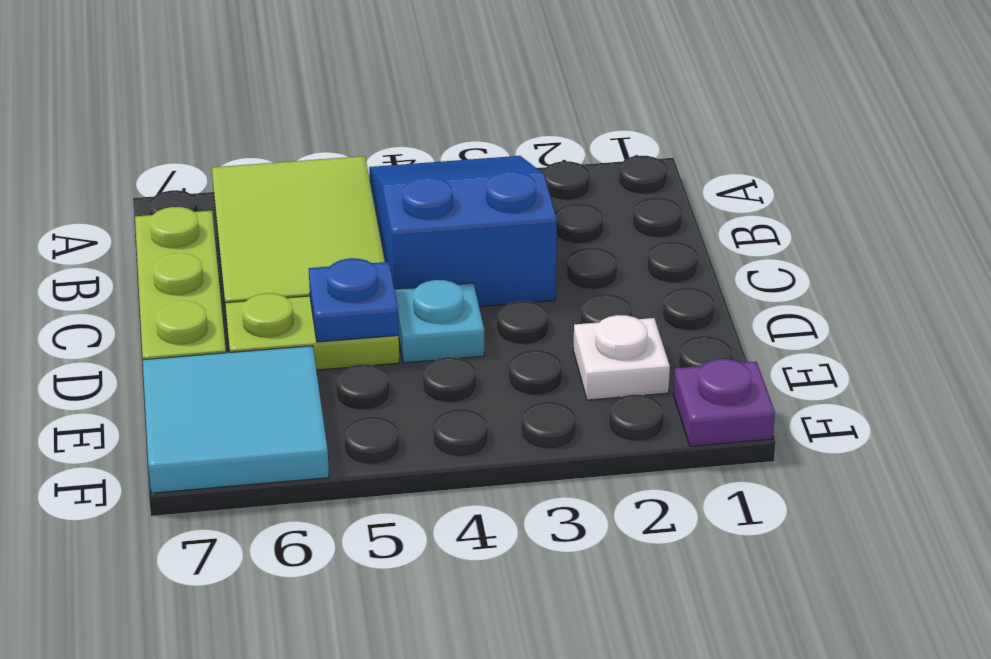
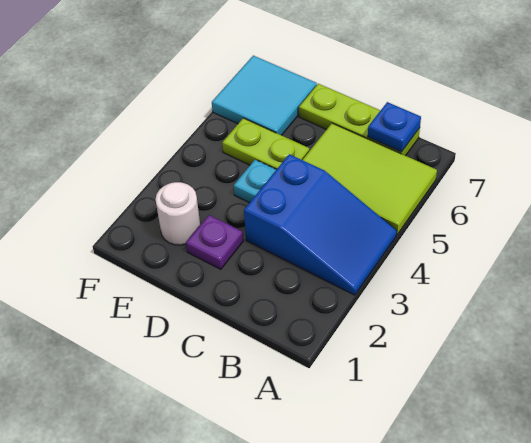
lime plate D5:D6 level 1 -> lime plate D5:E5 level 1
blue plate D5 level 2 -> blue plate B7 level 2
white plate E2 level 1 -> white round brick E2 level 1
purple plate F1 level 1 -> purple plate D2 level 1

